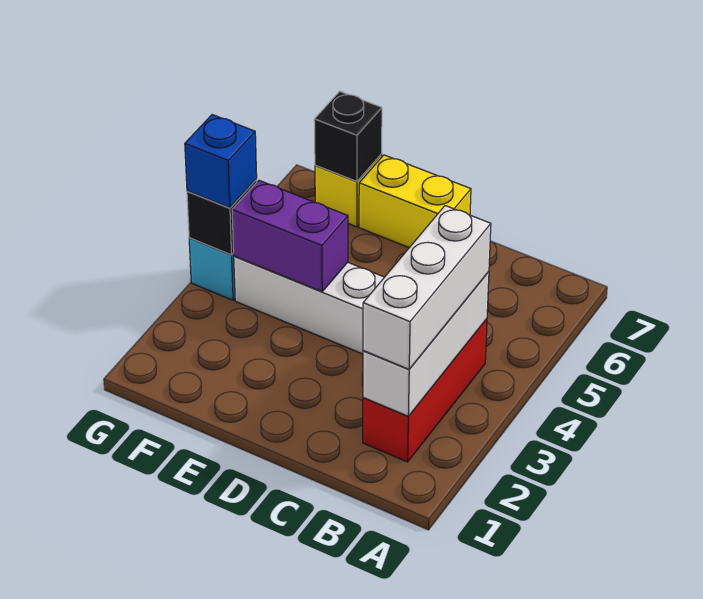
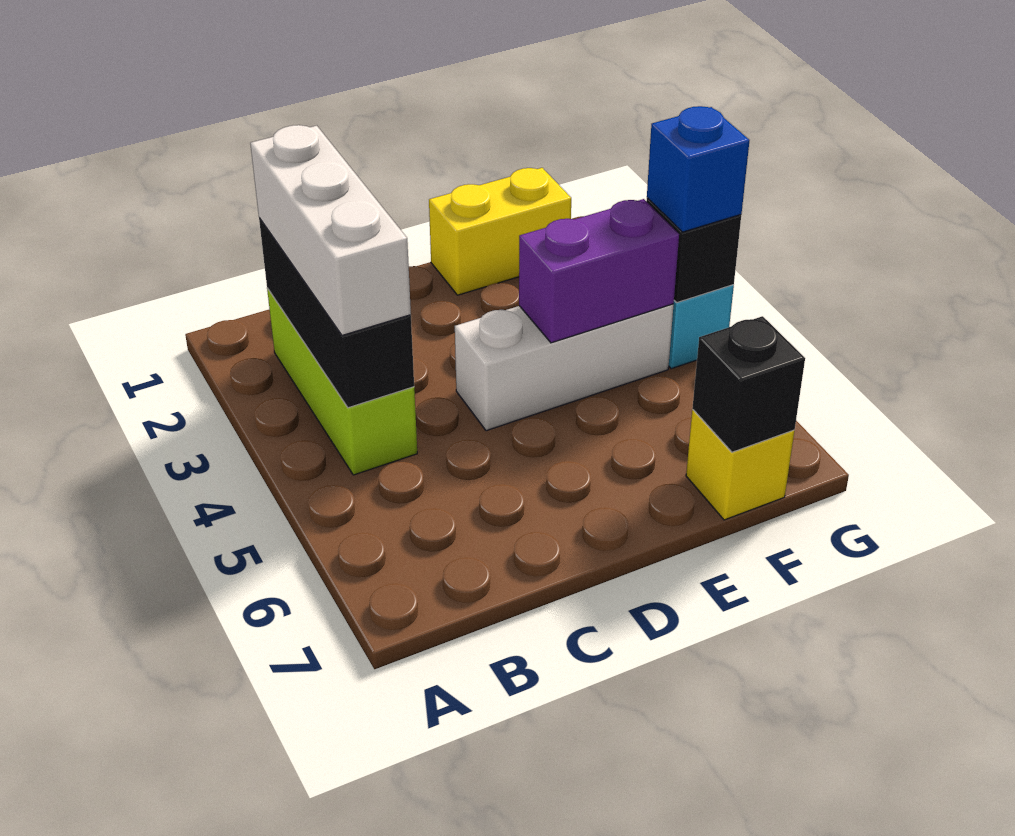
red brick B2:B4 level 1 -> lime brick B2:B4 level 1
white brick B2:B4 level 2 -> black brick B2:B4 level 2
yellow brick D7:E7 level 1 -> yellow brick E1:F1 level 1

